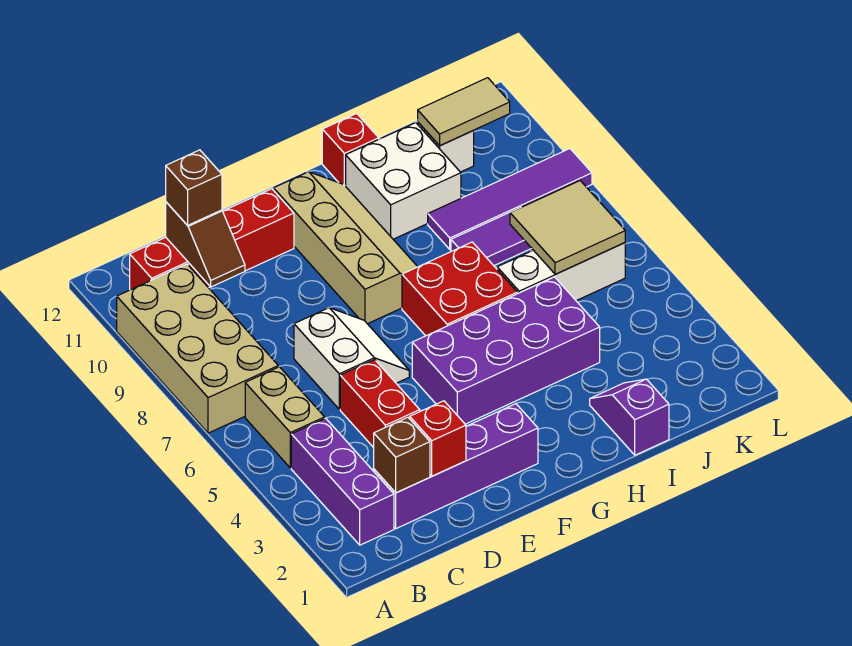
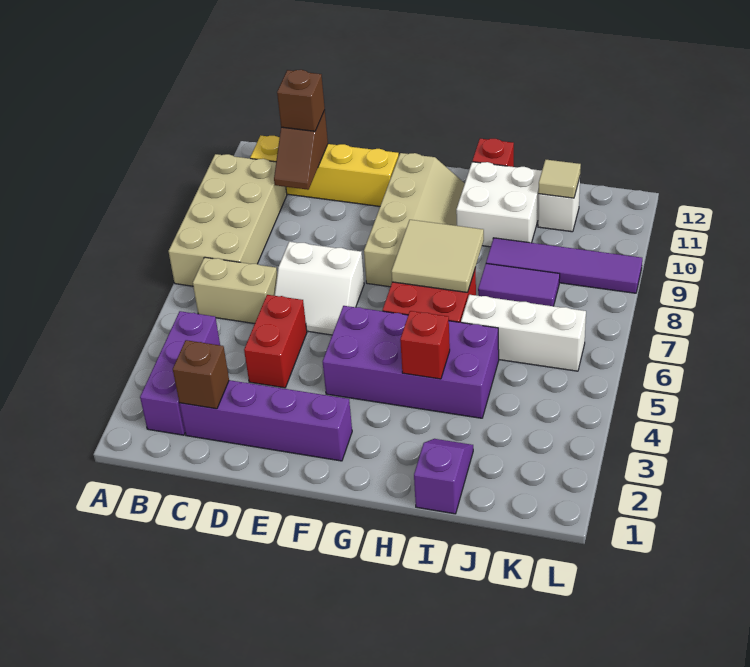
tan brick B5:B6 level 1 -> tan brick B6:C6 level 1
red brick B11:E11 level 1 -> yellow brick B11:E11 level 1
red brick D2 level 2 -> red brick H4 level 2
white slope D6:E7 level 1 top D -> white slope D6:E7 level 1 top 7
tan tile J6:K7 level 2 -> tan tile G7:H8 level 2
tan tile J11:K11 level 2 -> tan tile J11 level 2

